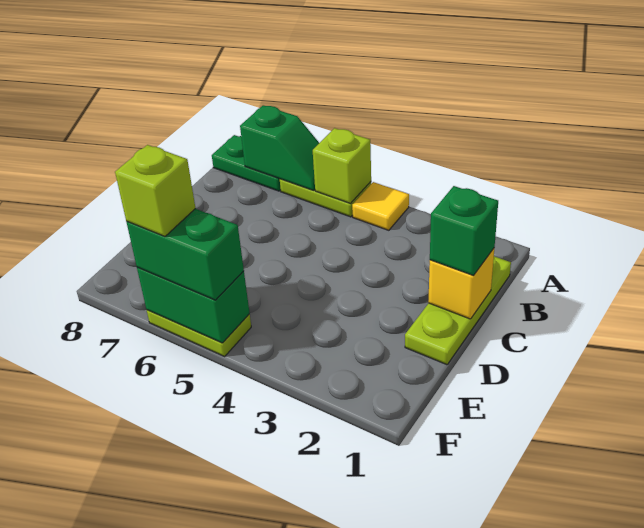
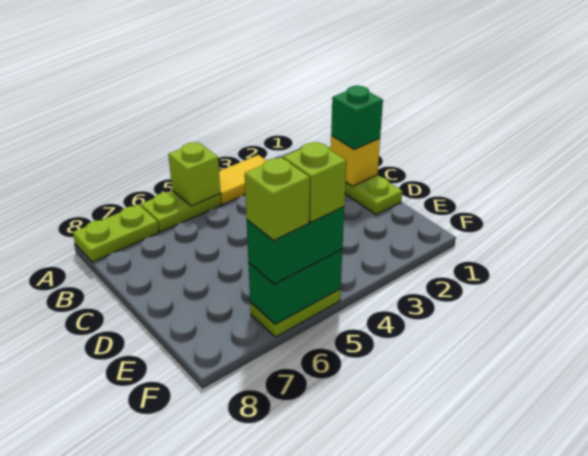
yellow tile A4 level 1 -> yellow tile A3:A4 level 1
green slope A6:A7 level 2 top 7 -> none
green plate A7:A8 level 1 -> lime plate A7:A8 level 1
none -> lime brick F5 level 4

